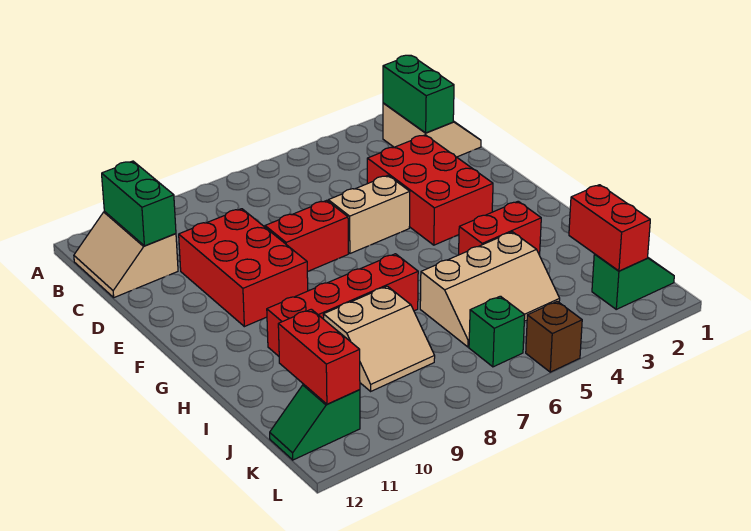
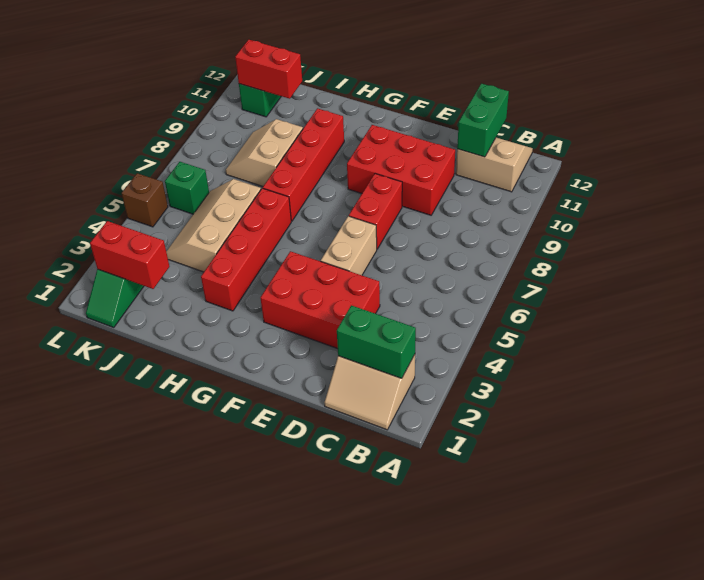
green brick B11:C11 level 2 -> green brick C11:C12 level 2
red brick H3:H4 level 1 -> red brick H3:H6 level 1

